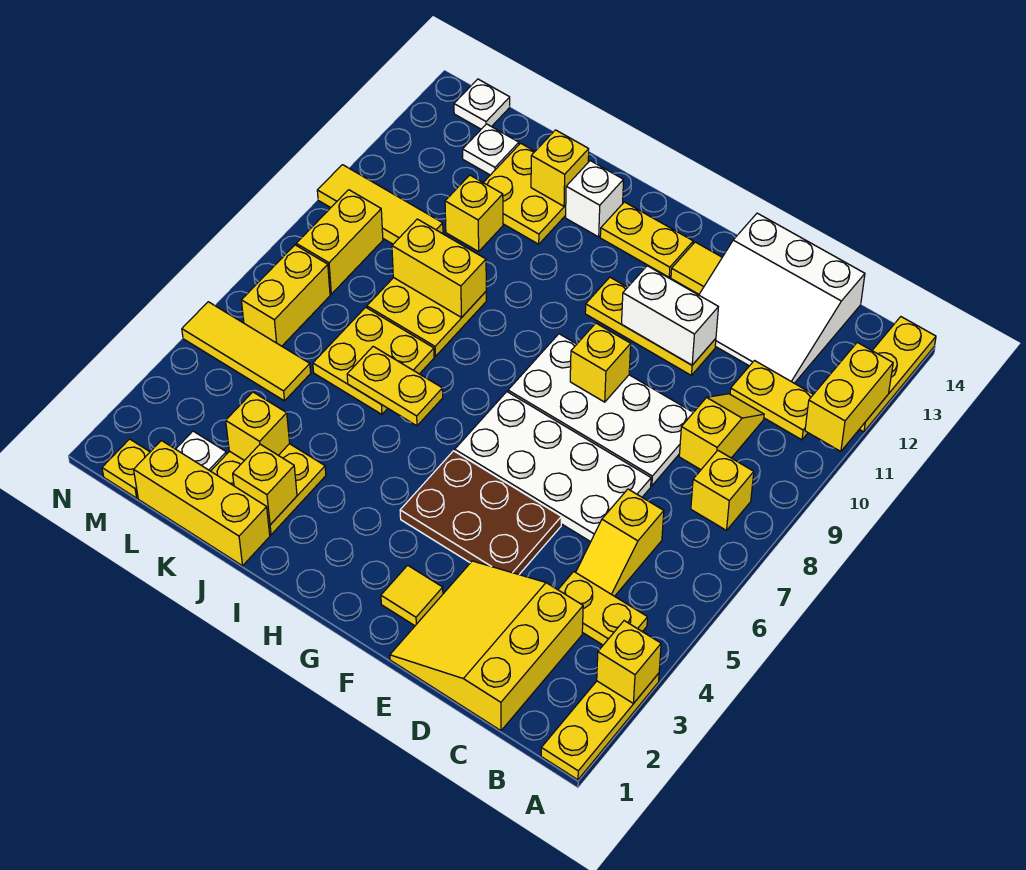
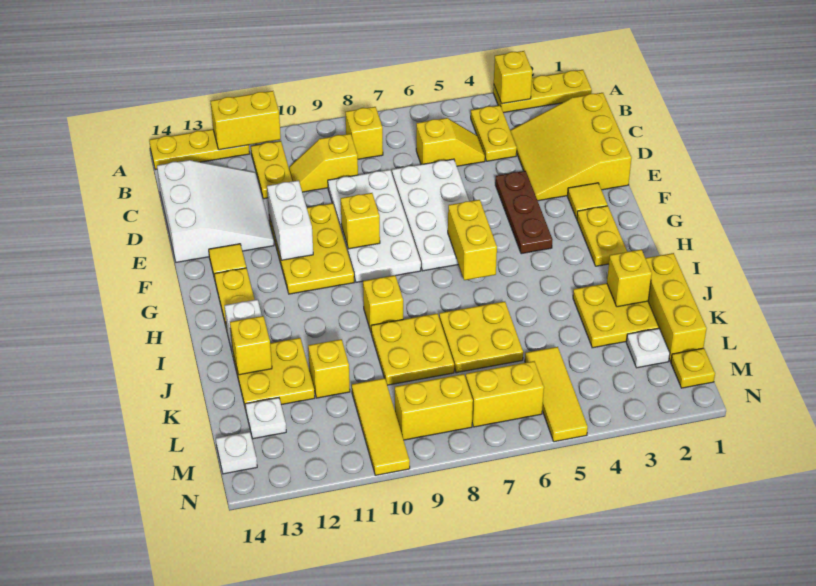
yellow slope C1:E3 level 1 top C -> yellow slope C1:E3 level 1 top 1
brown plate E4:G5 level 1 -> brown plate E4:G4 level 1
yellow plate E11:G11 level 1 -> yellow plate E10:G11 level 1
yellow plate I6:J6 level 2 -> yellow plate G2:H2 level 1
yellow brick J9:K9 level 2 -> yellow brick G6:H6 level 2
yellow brick K3 level 2 -> yellow brick I9 level 1

